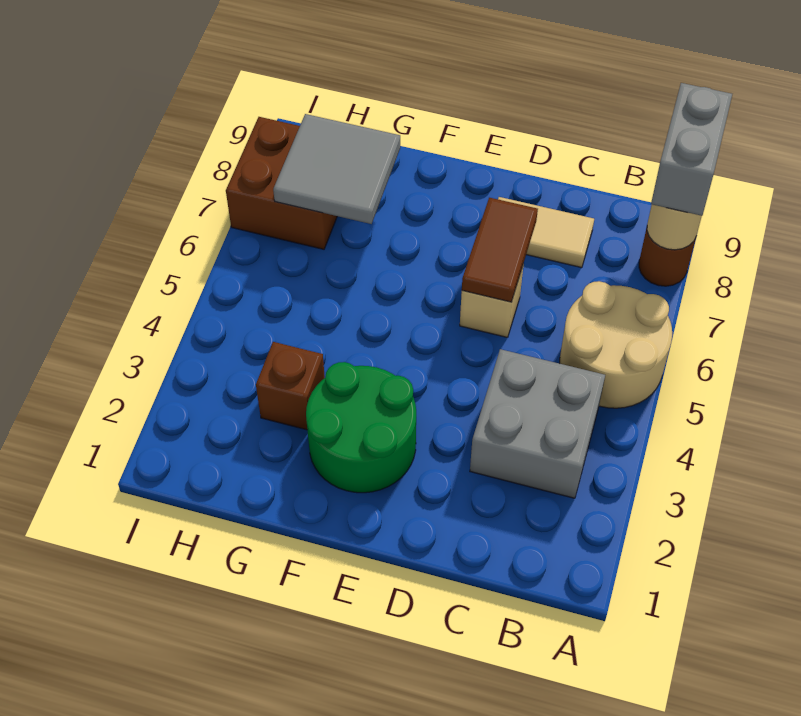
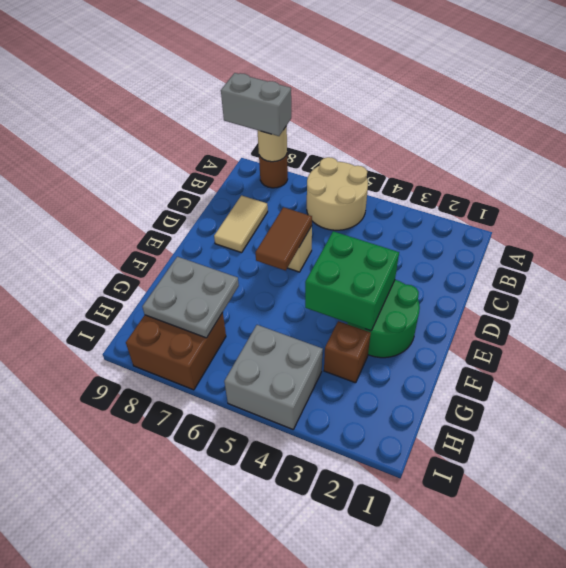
grey brick B3:C4 level 1 -> grey brick H4:I5 level 1
brown tile D6:D7 level 2 -> brown tile D6:E6 level 2
none -> green brick E3:F4 level 2
grey tile G7:H8 level 2 -> grey plate G7:H8 level 2

